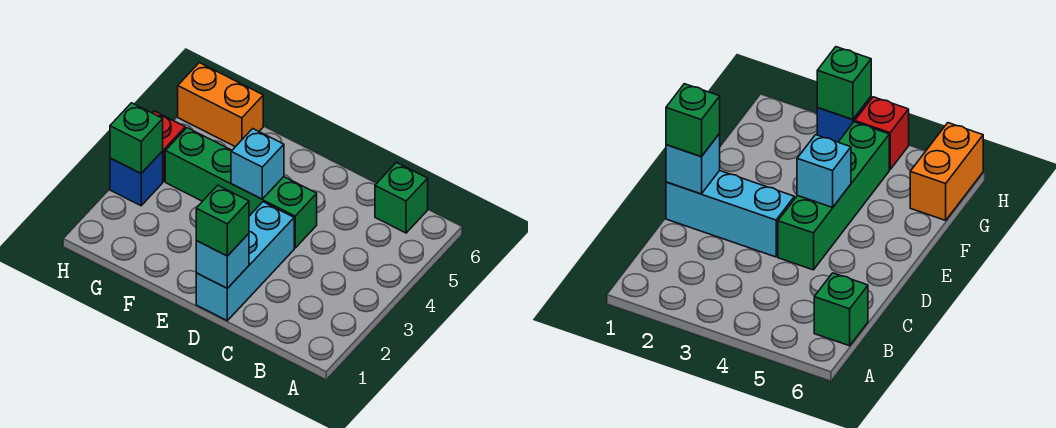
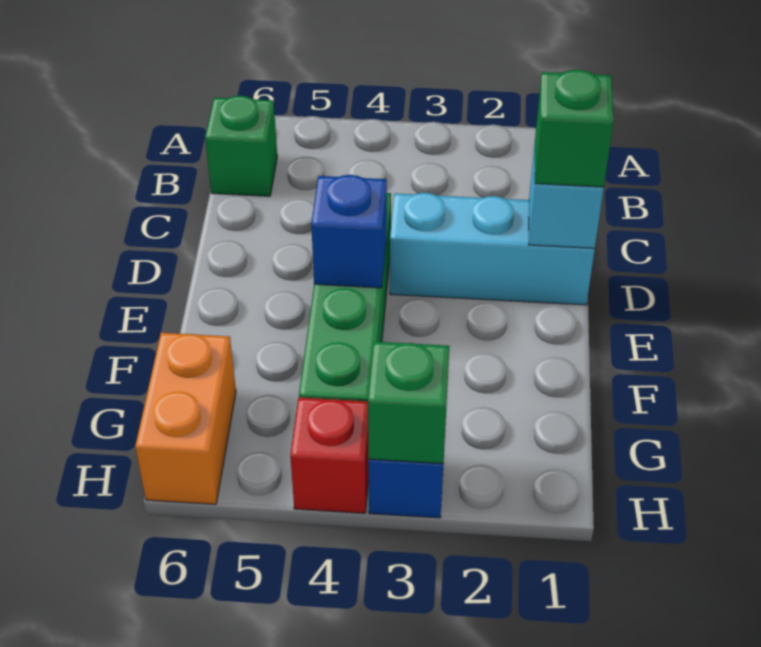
cyan brick E4 level 2 -> blue brick E4 level 2

